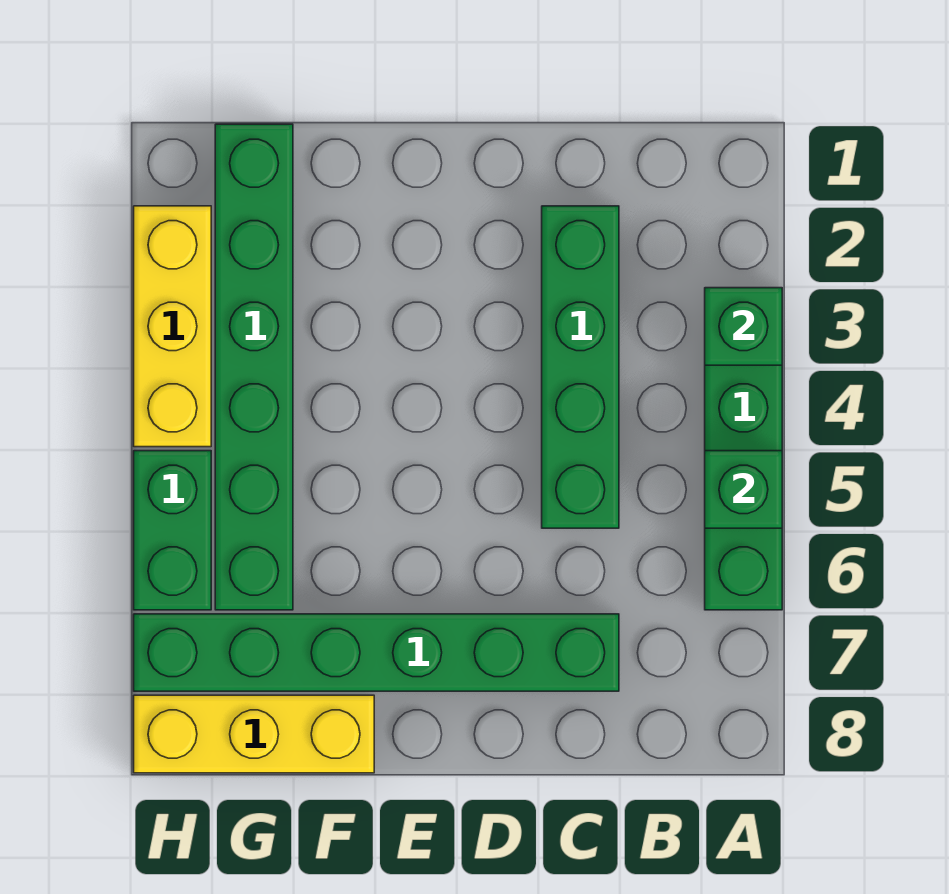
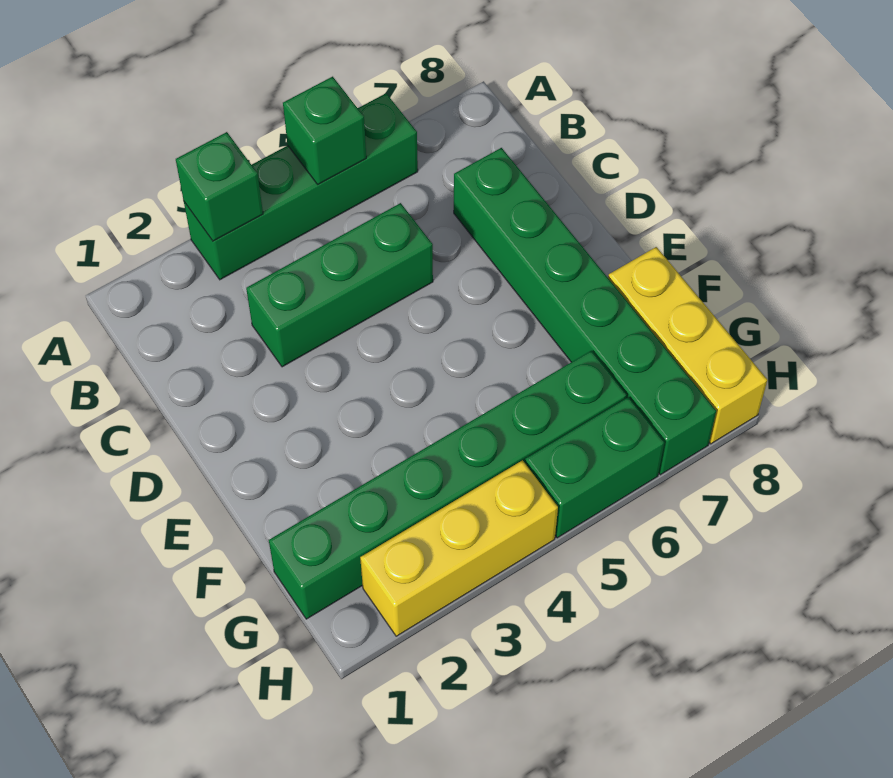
green brick C2:C5 level 1 -> green brick C3:C5 level 1

